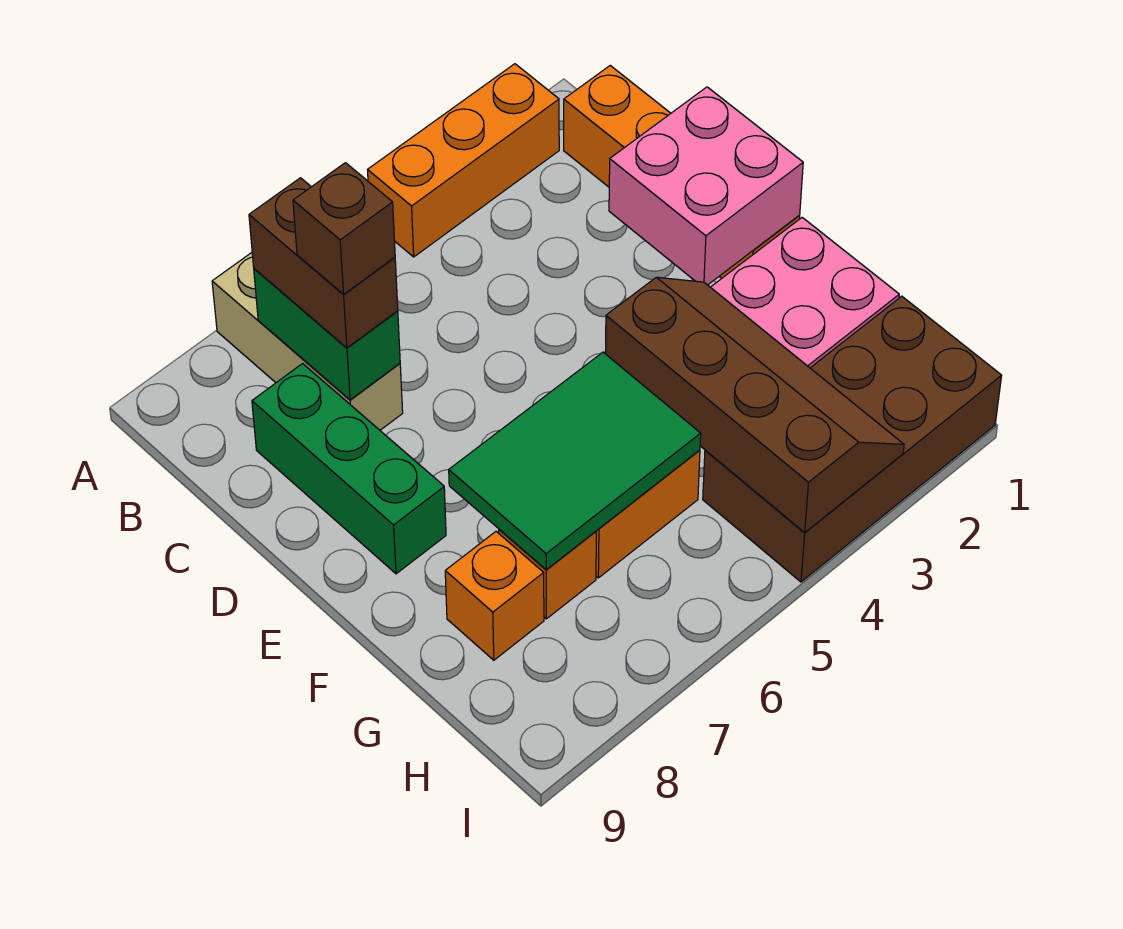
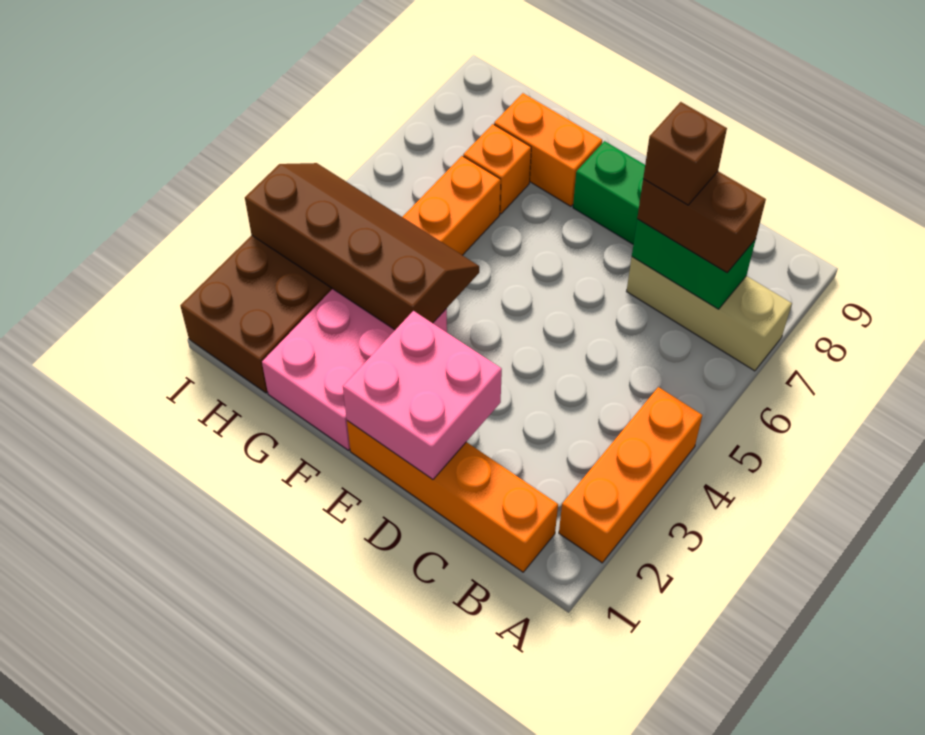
brown slope F3:I4 level 2 top 4 -> brown slope F3:I4 level 2 top 3
green tile F5:G7 level 2 -> none
orange brick G8 level 1 -> orange brick F8:G8 level 1

